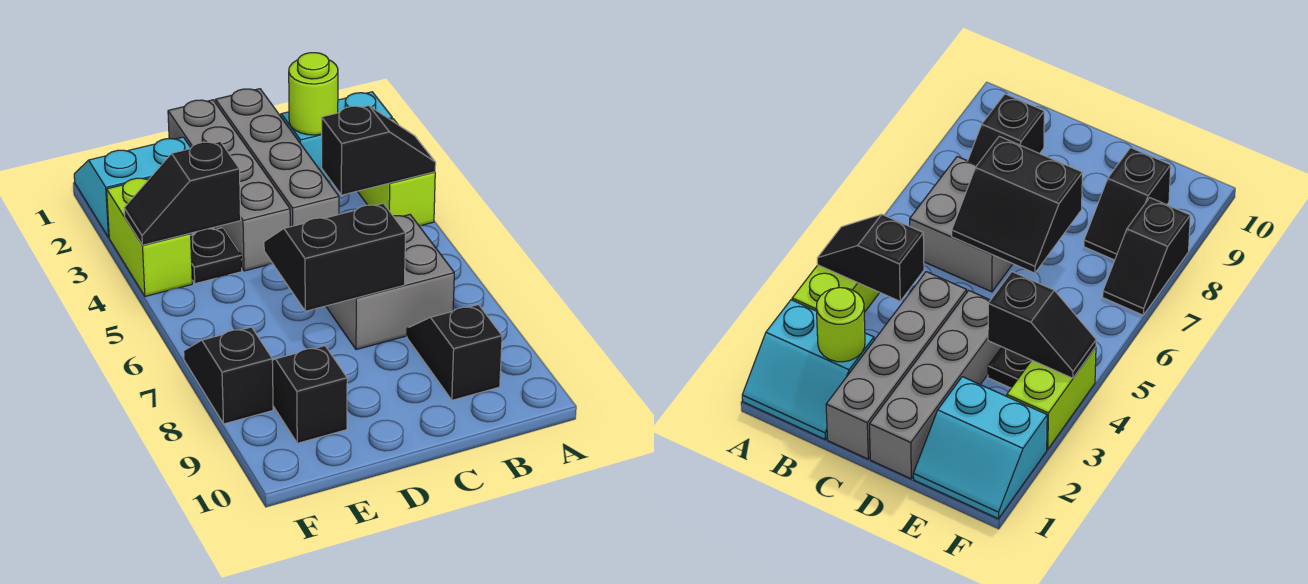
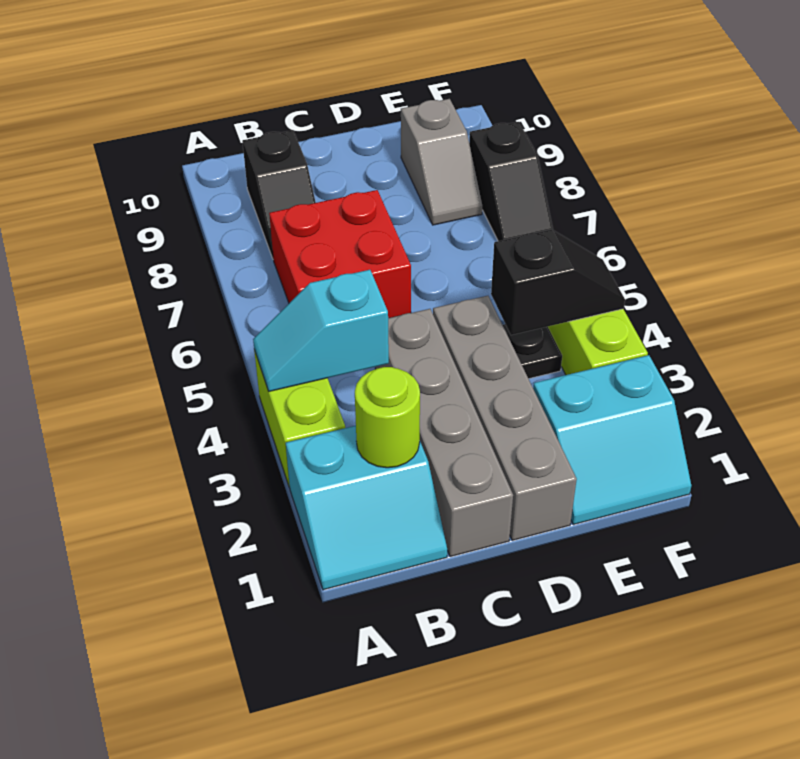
black slope A4:B4 level 2 top B -> cyan slope A4:B4 level 2 top B
grey brick B6:C7 level 1 -> red brick B6:C7 level 1
black slope C6:D7 level 2 top 7 -> none
black slope E8:E9 level 1 top 9 -> grey slope E8:E9 level 1 top 9

